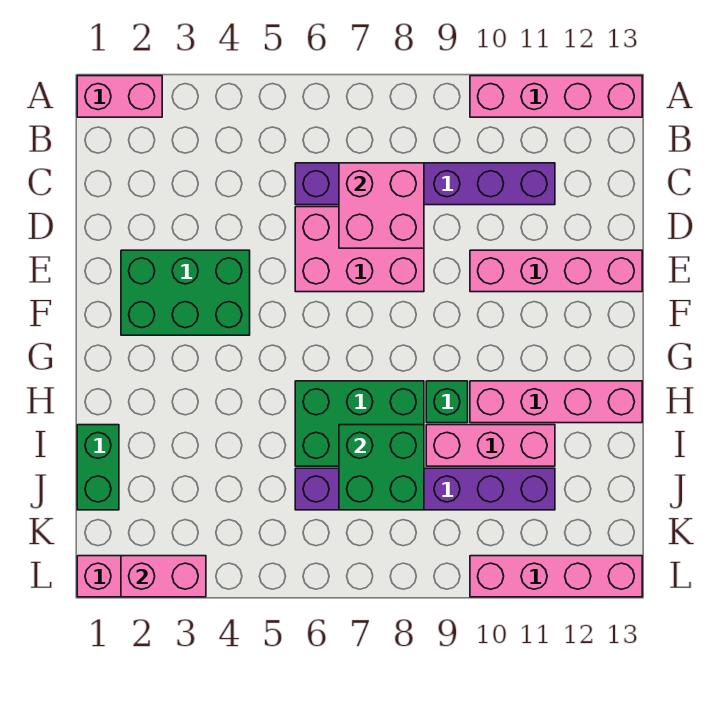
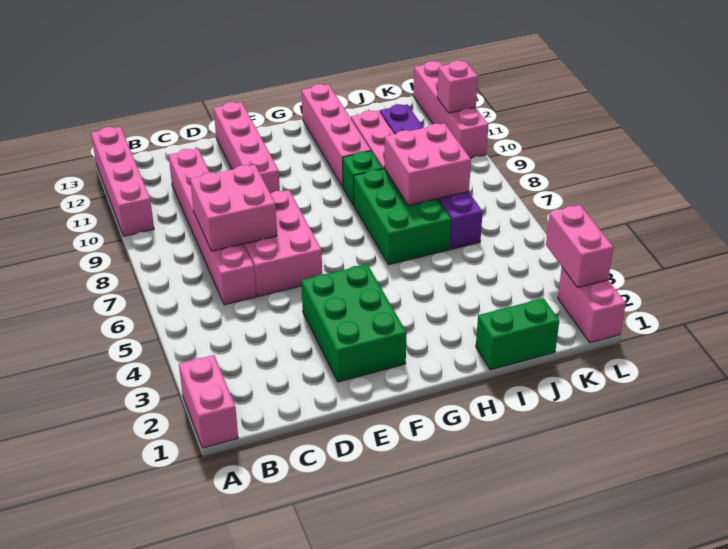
purple brick C6:C11 level 1 -> pink brick C6:C11 level 1
green brick I7:J8 level 2 -> pink brick I7:J8 level 2
none -> pink brick L11 level 2

